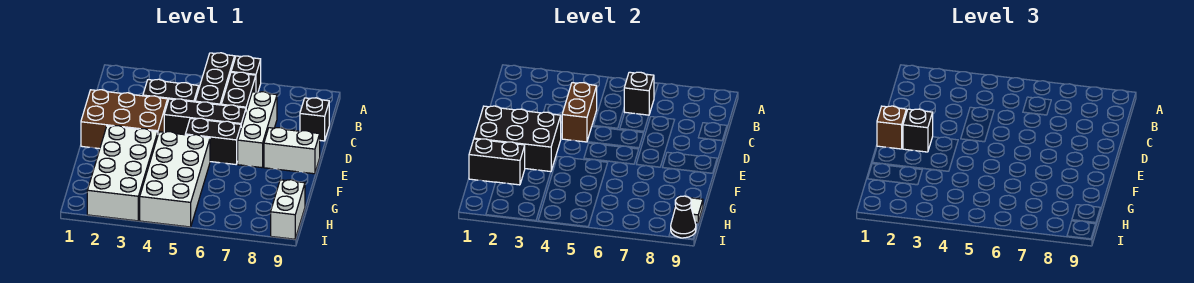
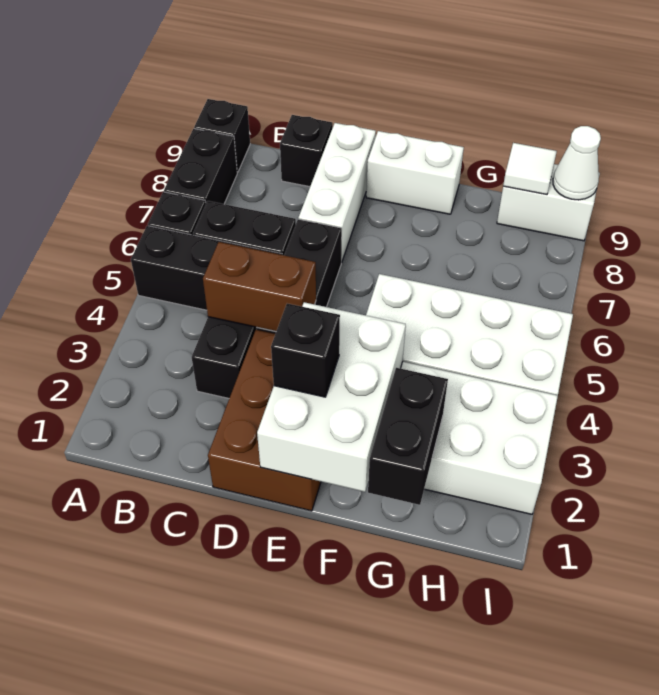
black brick B6 level 2 -> black brick A9 level 1
white brick C7:E7 level 1 -> white brick D7:D9 level 1
black brick E1:F3 level 2 -> white brick E1:F3 level 2
brown brick E1 level 3 -> none
black brick E5:E6 level 1 -> black brick A7:A8 level 1
white brick E8:E9 level 1 -> white brick E9:F9 level 1
black cone I9 level 2 -> white cone I9 level 2

